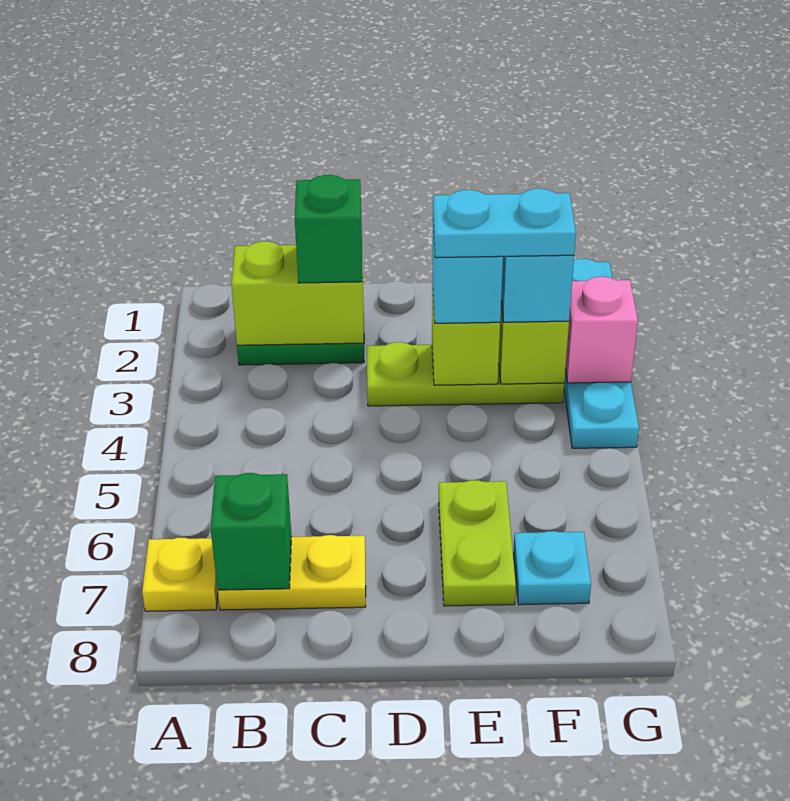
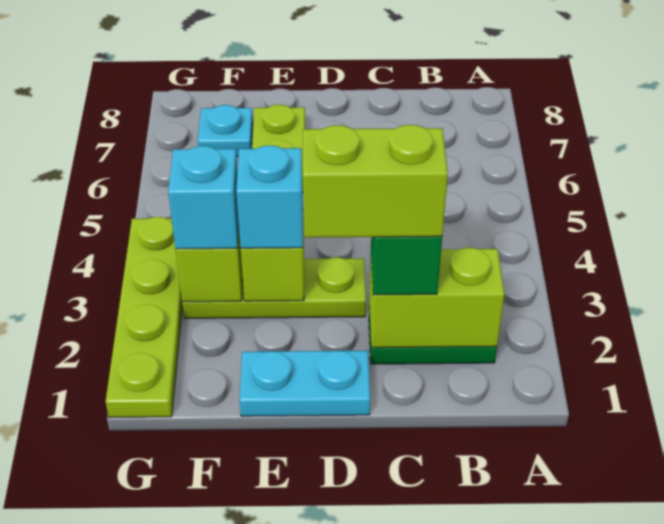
yellow plate A7 level 1 -> none
yellow plate B7:C7 level 1 -> none
green brick B7 level 2 -> none
none -> lime brick C2:D2 level 4
cyan plate E3:F3 level 4 -> cyan plate D1:E1 level 1
cyan plate G1:G4 level 1 -> lime plate G1:G4 level 1
pink brick G3 level 2 -> none

